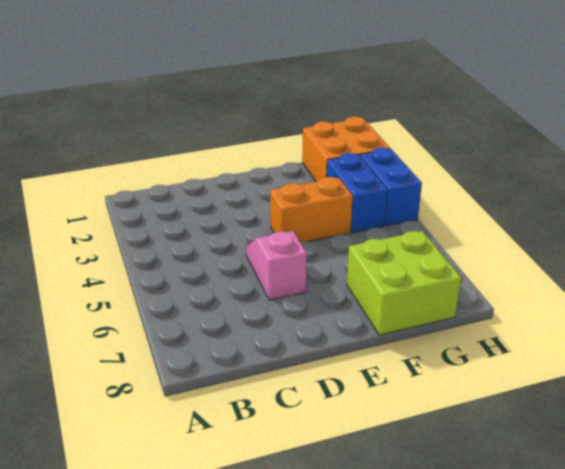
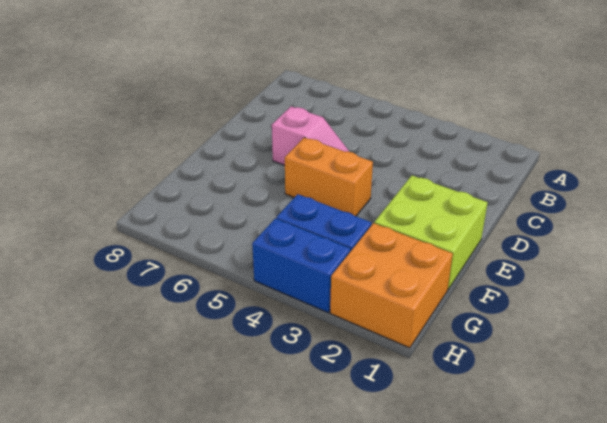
orange brick E4:F4 level 1 -> orange brick E4:E5 level 1
lime brick F7:G8 level 1 -> lime brick E1:F2 level 1

